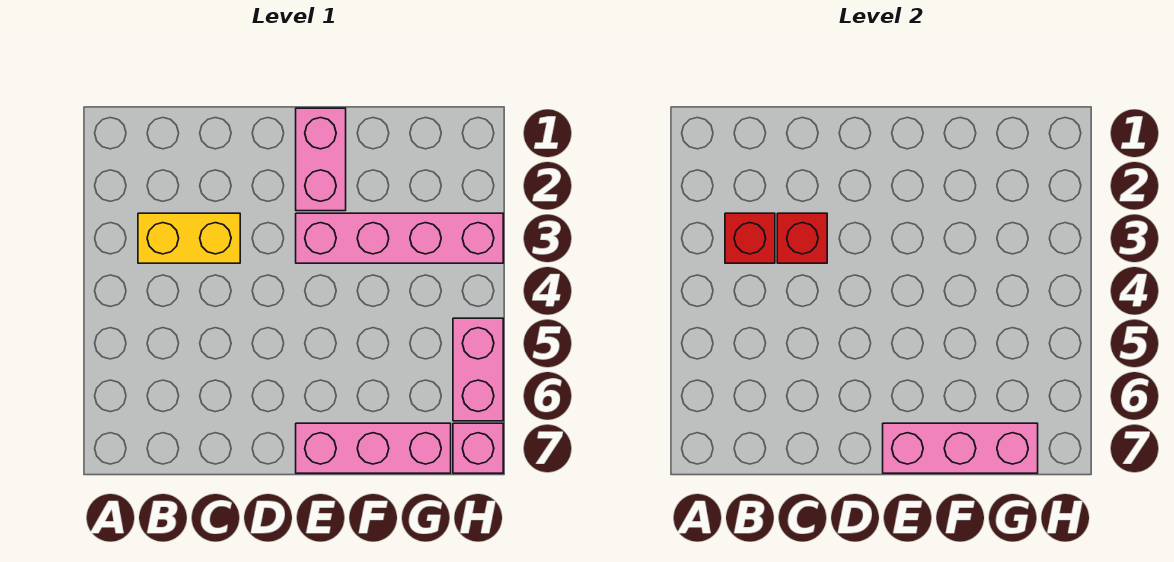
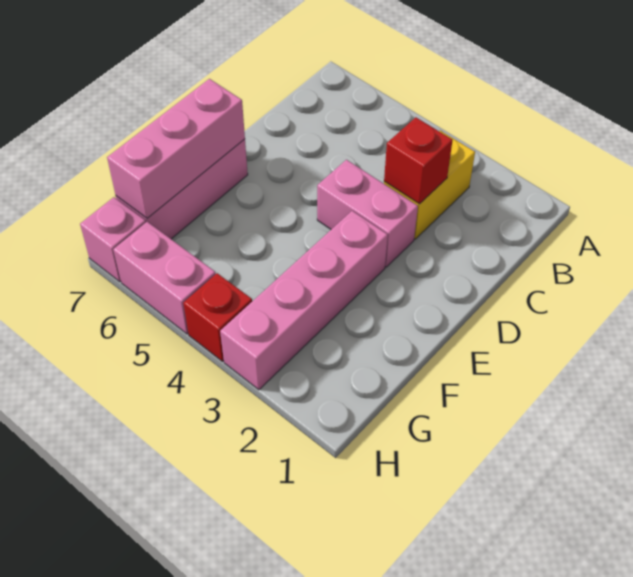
red brick B3 level 2 -> red brick H4 level 1
pink brick E1:E2 level 1 -> pink brick D3:D4 level 1

